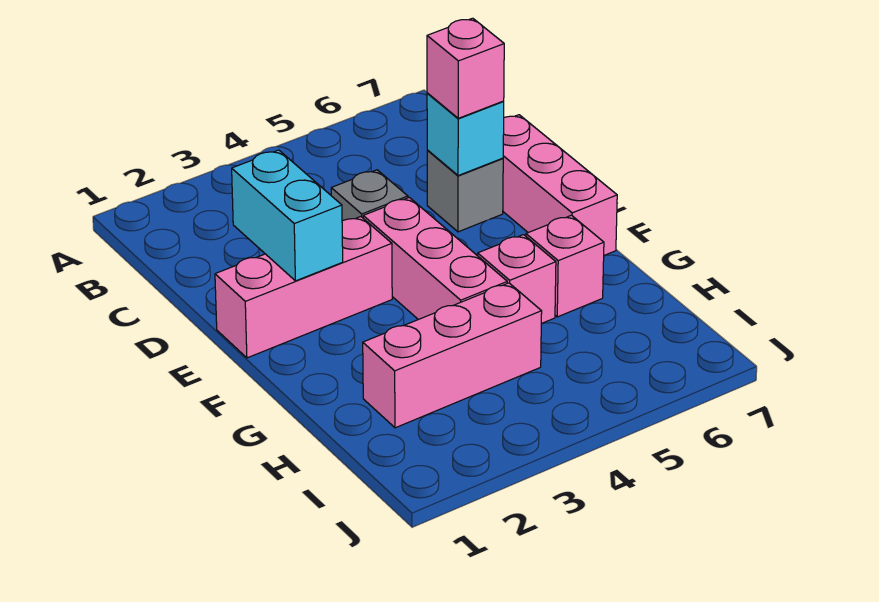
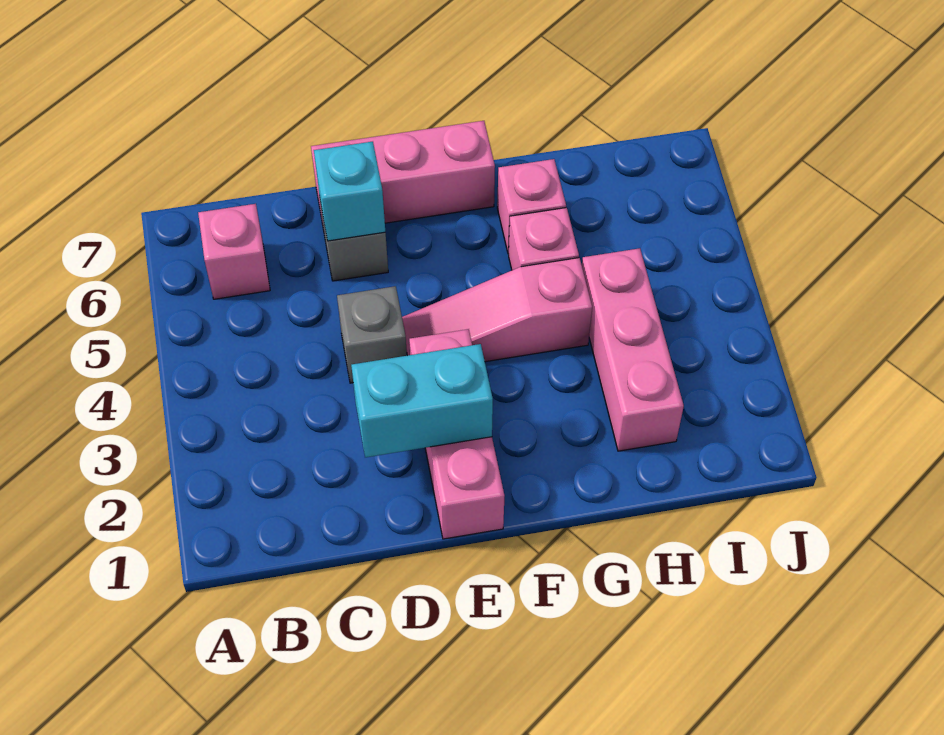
pink brick D6 level 3 -> pink brick B6 level 1
pink brick E4:G4 level 1 -> pink slope E4:G4 level 1 top G

